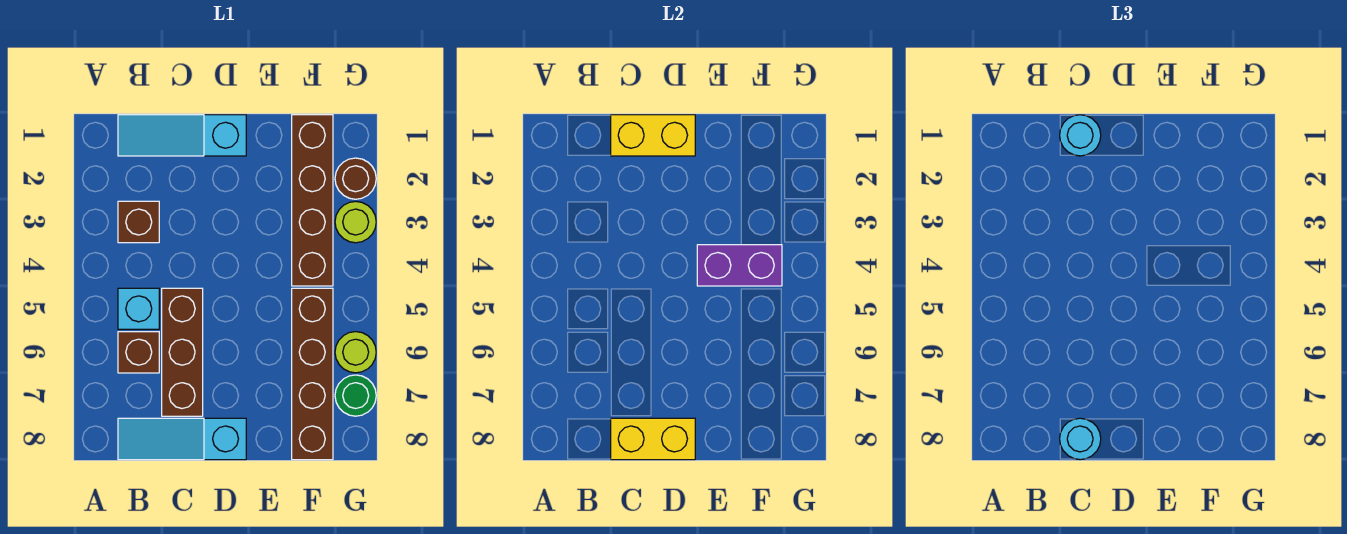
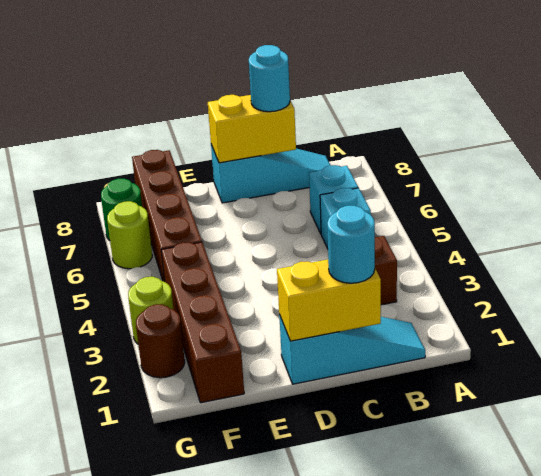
brown brick B6 level 1 -> cyan brick B6 level 1
brown brick C5:C7 level 1 -> none
purple brick E4:F4 level 2 -> none

